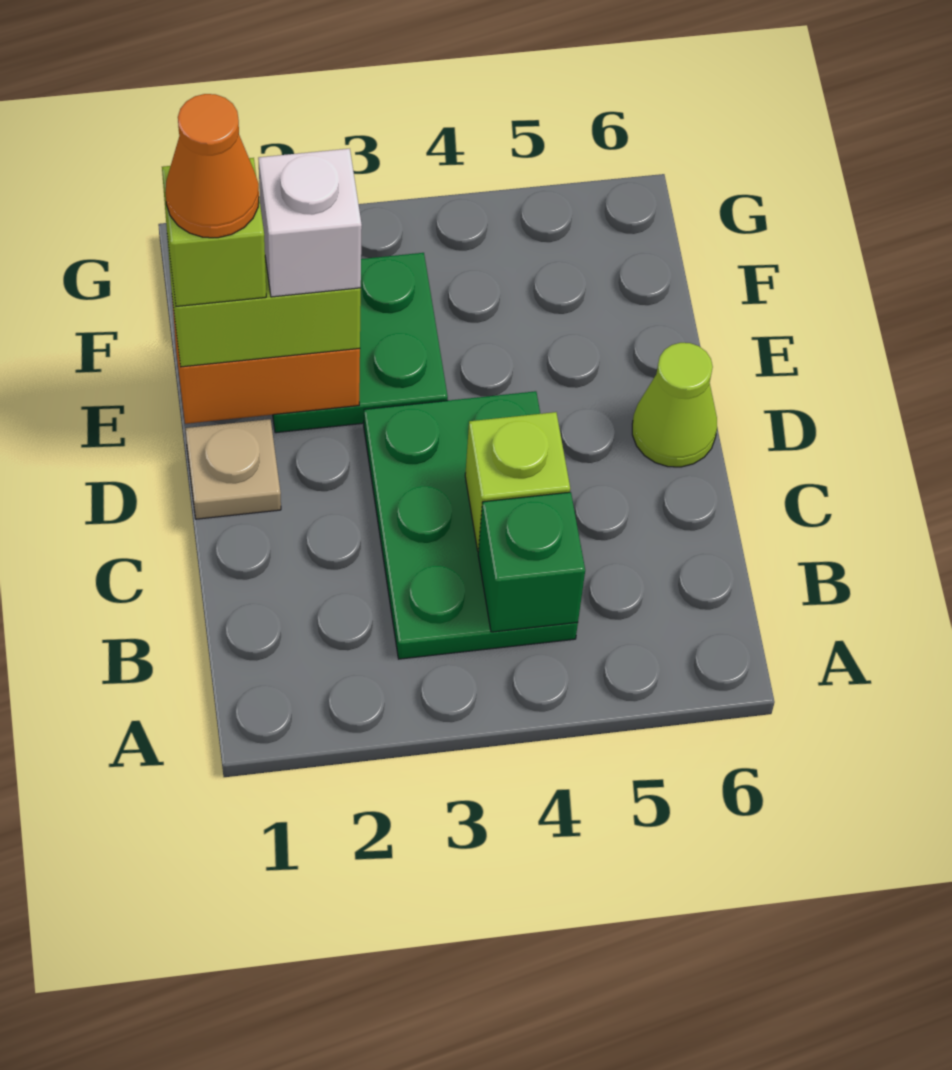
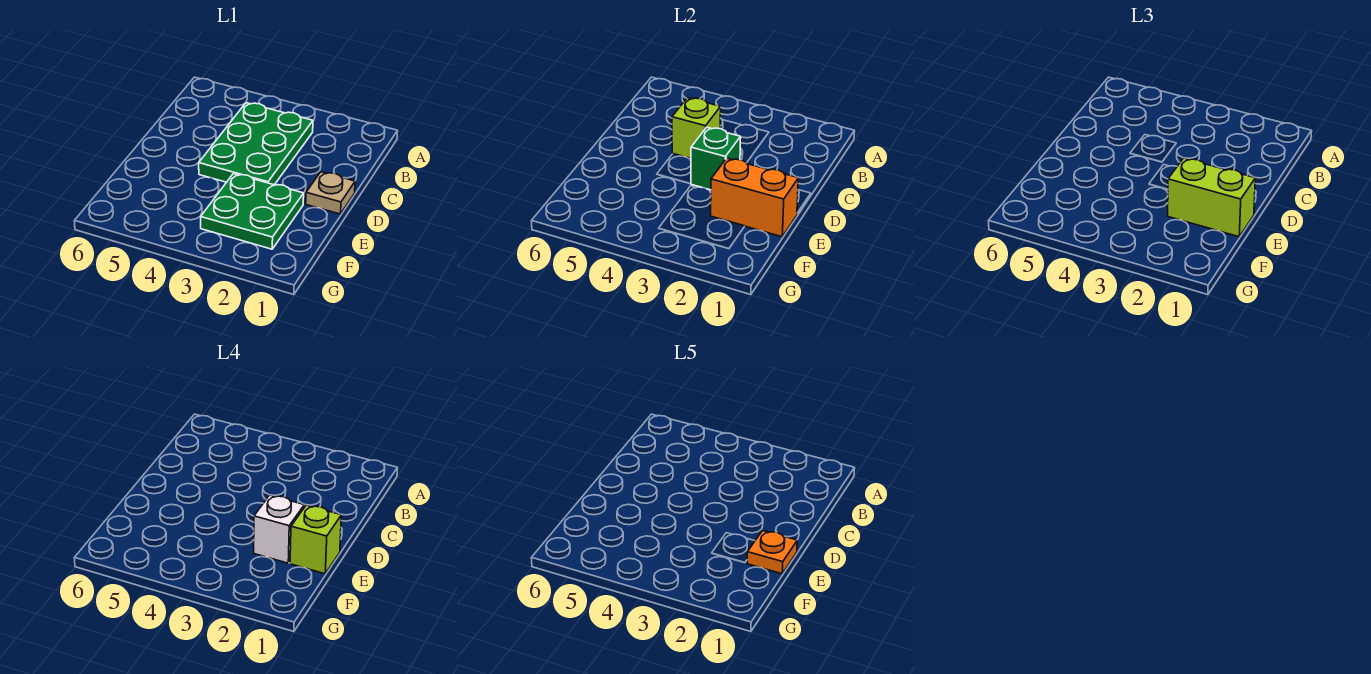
green brick B4 level 2 -> green brick D3 level 2
lime cone D6 level 1 -> none
orange cone E1 level 5 -> orange plate E1 level 5

